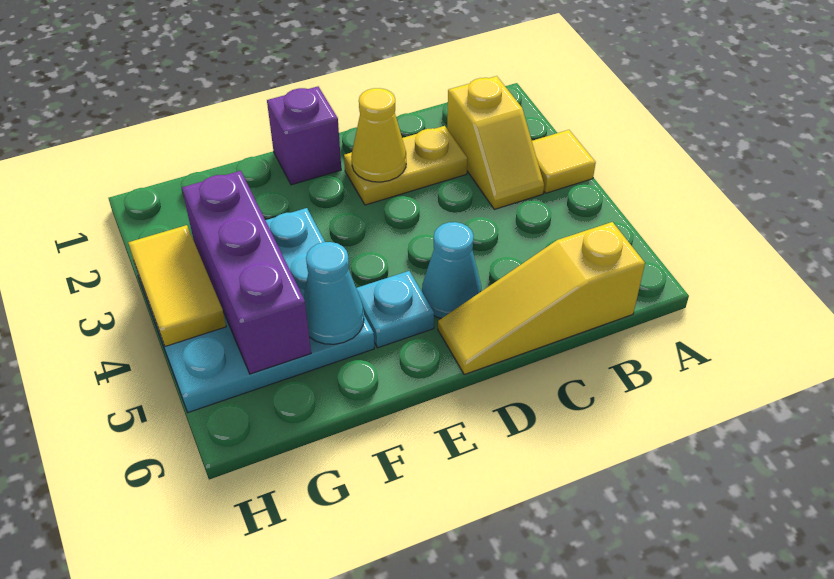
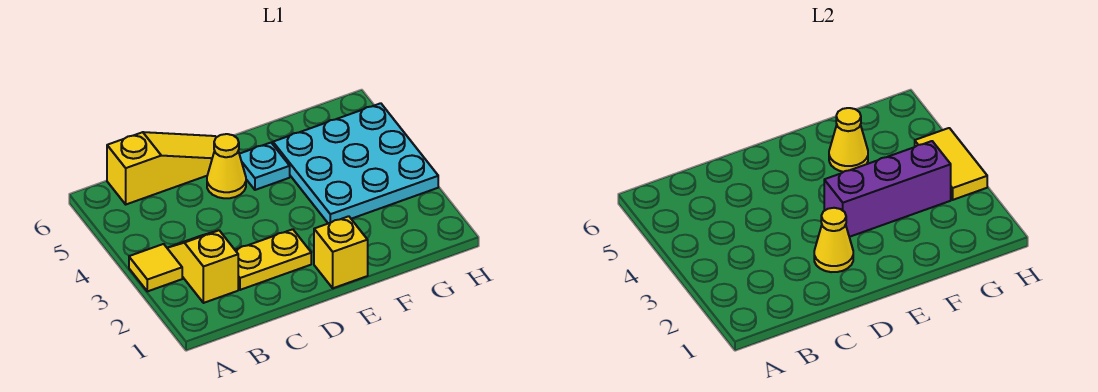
cyan cone D5 level 1 -> yellow cone D5 level 1
purple brick E1 level 1 -> yellow brick E1 level 1
cyan cone F5 level 2 -> yellow cone F5 level 2
purple brick G3:G5 level 2 -> purple brick E3:G3 level 2

